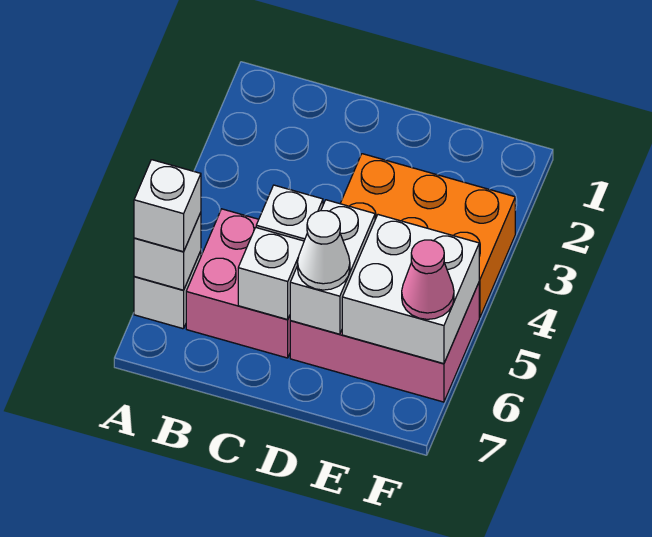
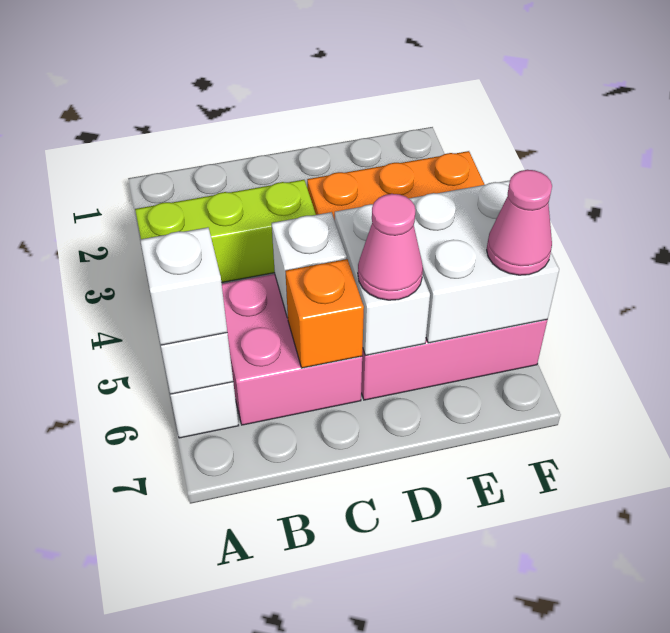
none -> lime brick A3:C3 level 1
white brick C6 level 2 -> orange brick C6 level 2
white cone D6 level 3 -> pink cone D6 level 3

